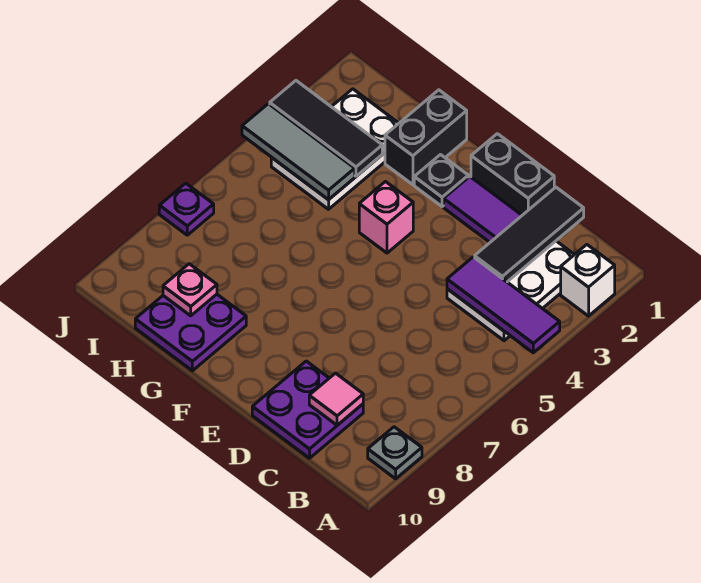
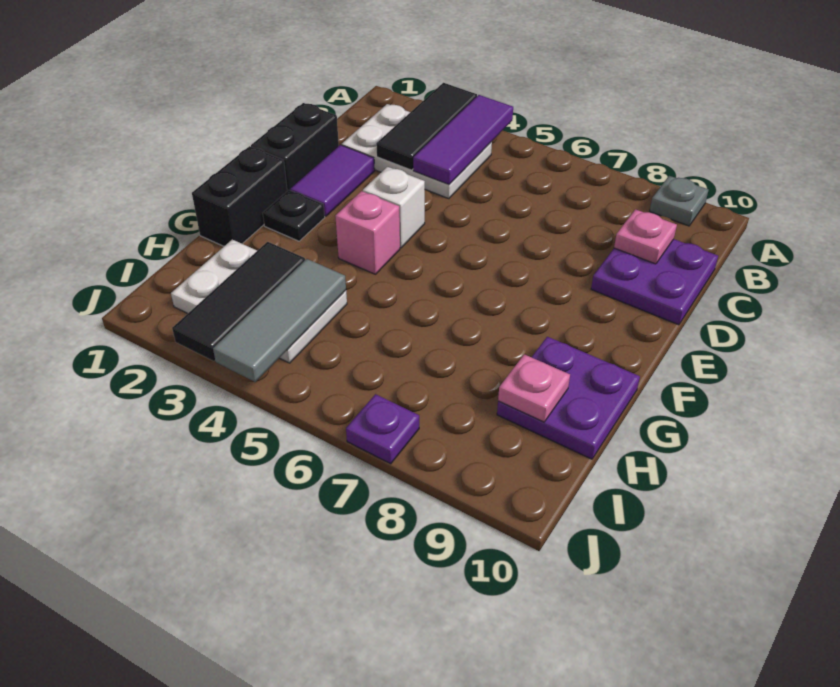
white brick A2 level 1 -> white brick E4 level 1
black tile C1:C3 level 2 -> black tile A3:C3 level 2
pink tile C9 level 2 -> pink plate C9 level 2
black brick G1:G2 level 1 -> black brick F1:G1 level 1

